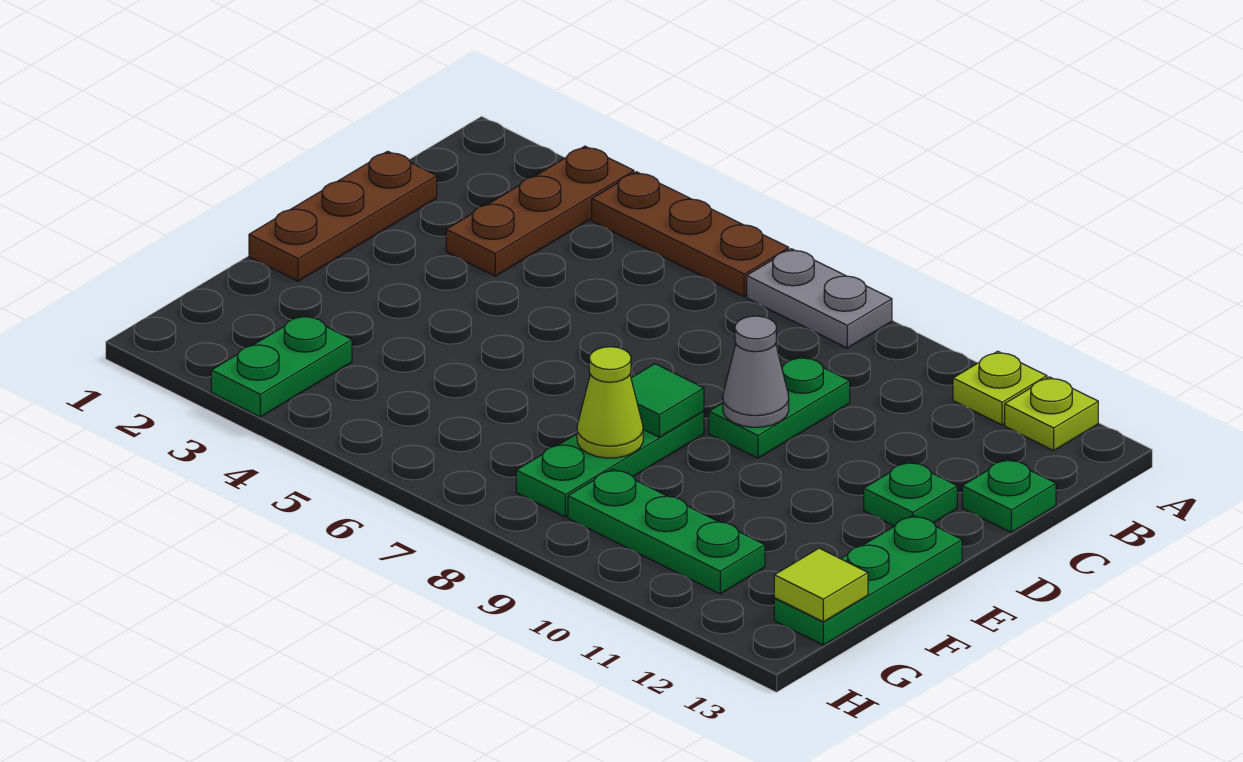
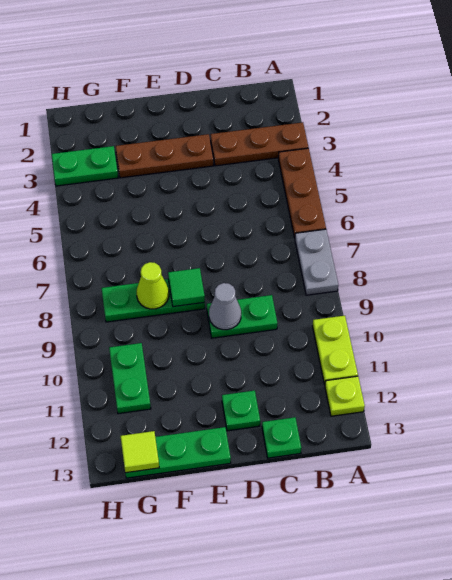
lime plate A11 level 1 -> lime plate A10:A11 level 1
brown plate C1:E1 level 1 -> brown plate D3:F3 level 1
green plate G9:G11 level 1 -> green plate G10:G11 level 1

